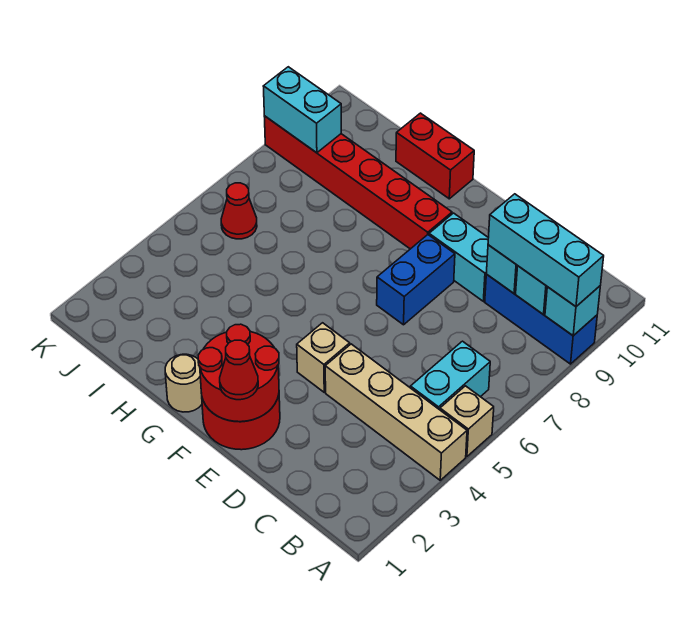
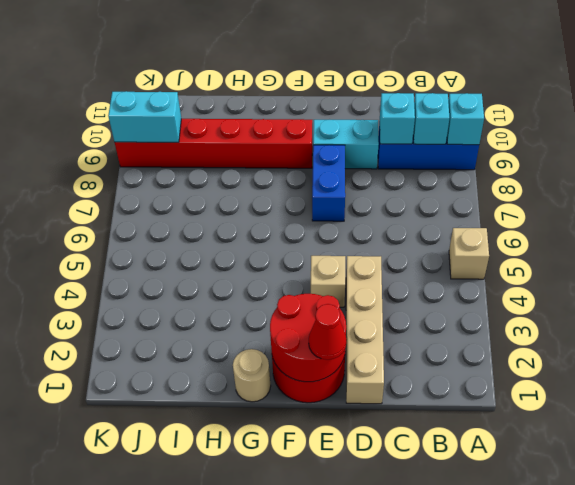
tan brick A4:D4 level 1 -> tan brick D1:D4 level 1
cyan brick A9:C9 level 3 -> none
cyan brick B5:B6 level 1 -> none
red brick G11:H11 level 1 -> none
red cone J6 level 1 -> none

